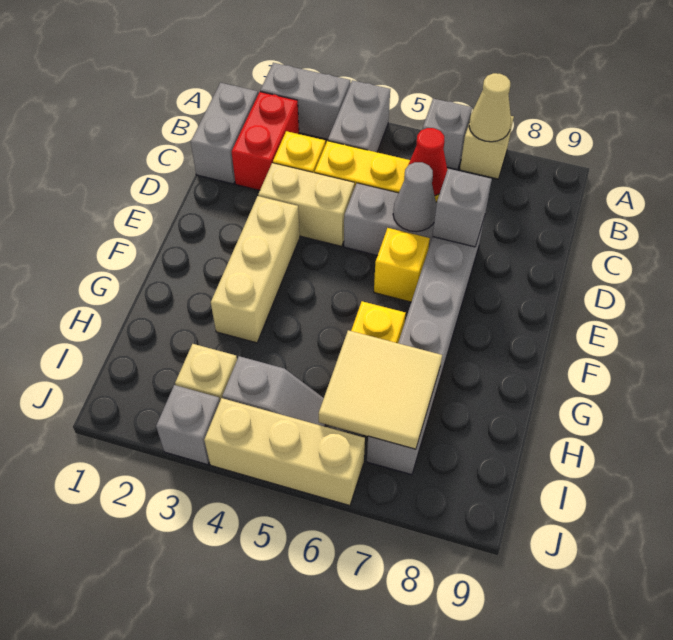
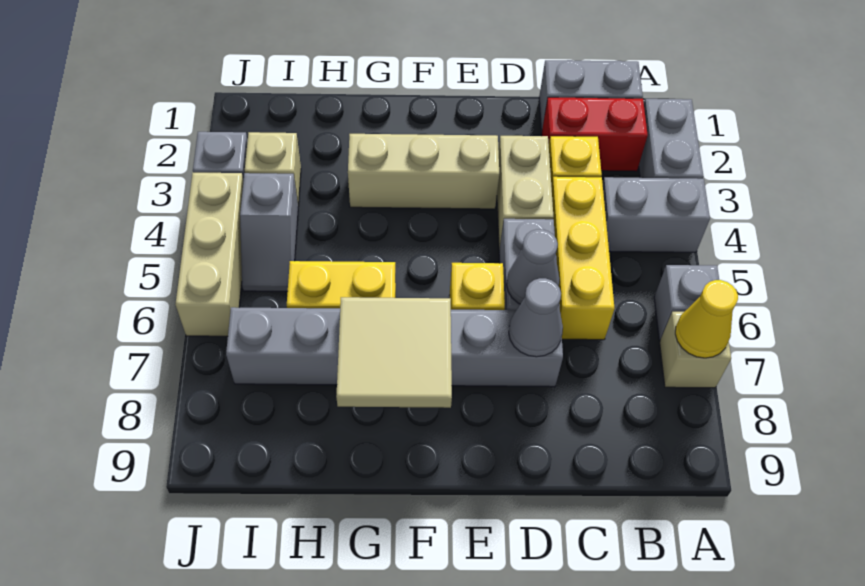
tan cone A7 level 2 -> yellow cone A7 level 2
red cone C6 level 2 -> none
grey brick D7 level 2 -> grey cone D7 level 2
tan tile H6:I7 level 2 -> tan tile F7:G8 level 2

